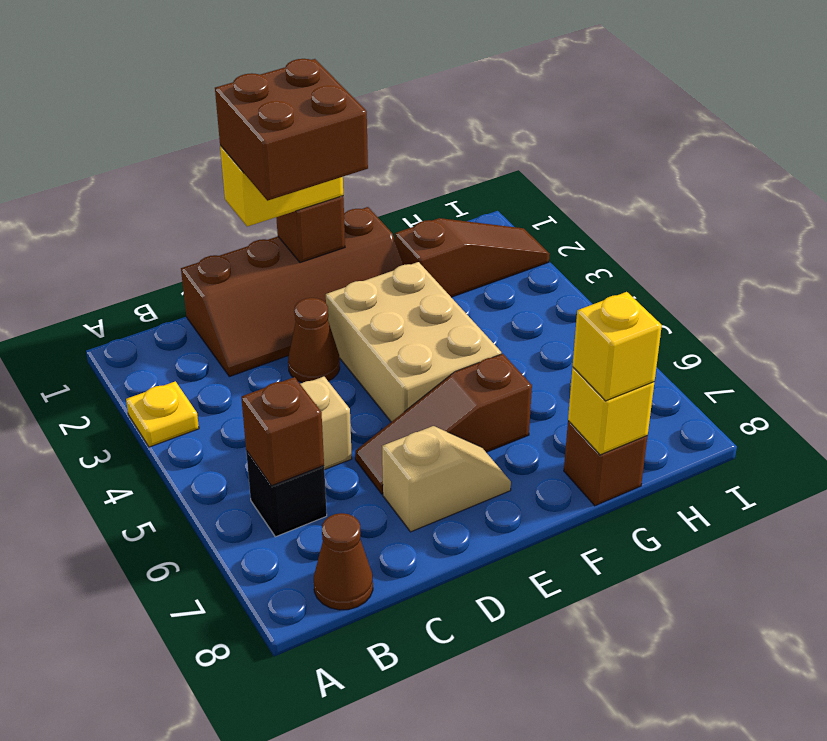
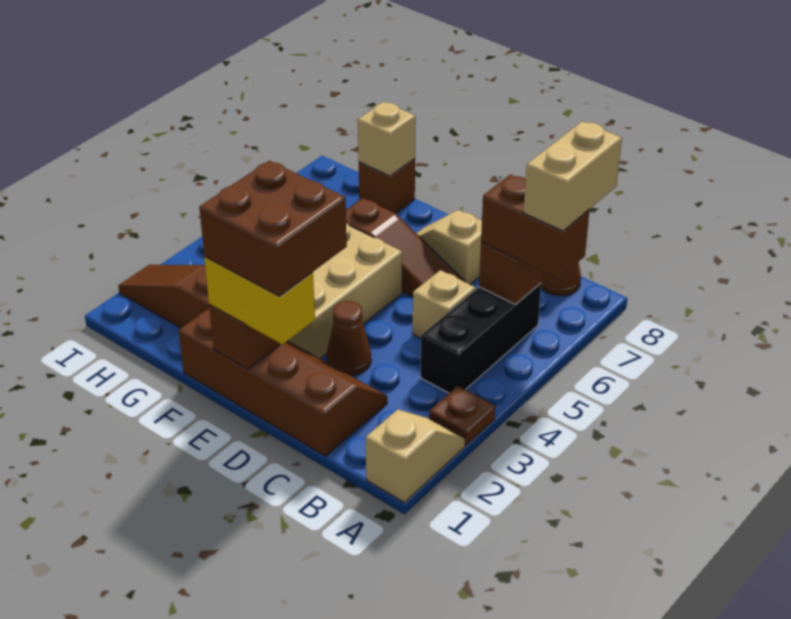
none -> tan slope A1:A2 level 1 top 1
yellow plate A3 level 1 -> brown plate A3 level 1
none -> brown brick A6:B6 level 3
none -> tan brick A6:A7 level 4
black brick B6 level 1 -> black brick B4:B6 level 1
yellow brick G8 level 2 -> tan brick G8 level 2
yellow brick G8 level 3 -> none

